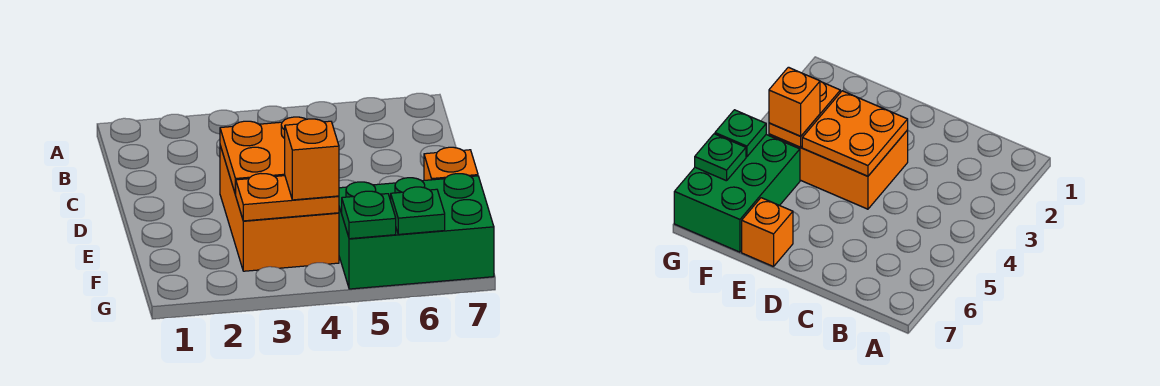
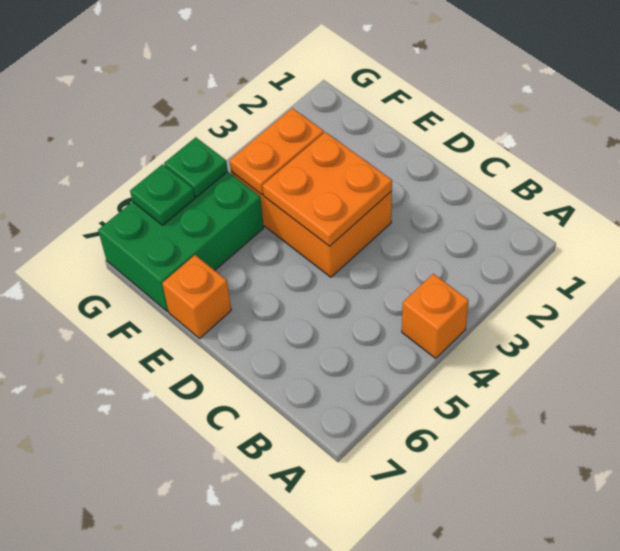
orange brick F4 level 3 -> orange brick A4 level 1

